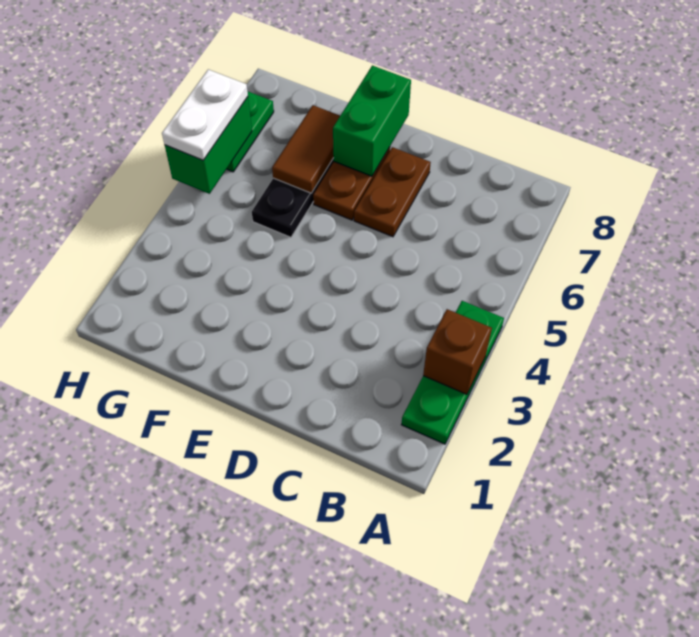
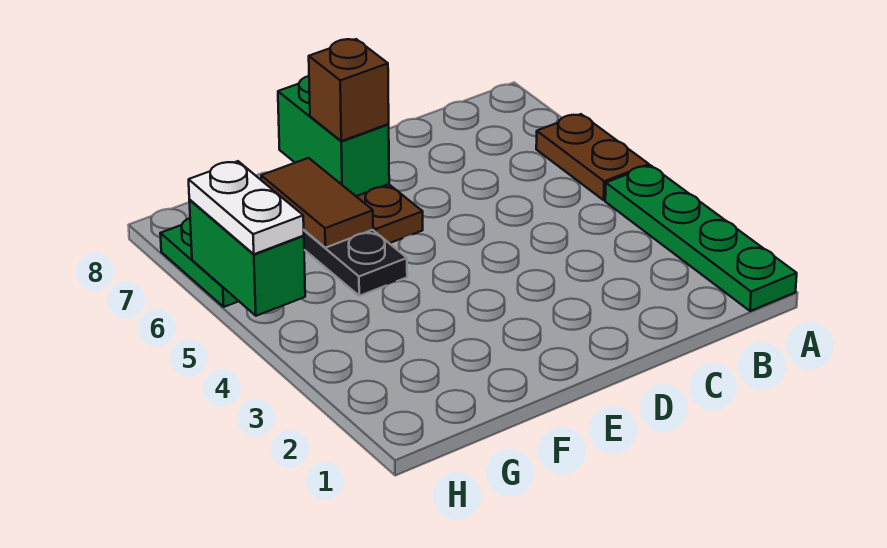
green plate A2:A4 level 1 -> green plate A1:A4 level 1
brown brick A3 level 2 -> brown brick E7 level 3
brown plate D6:D7 level 1 -> brown plate A5:A6 level 1

